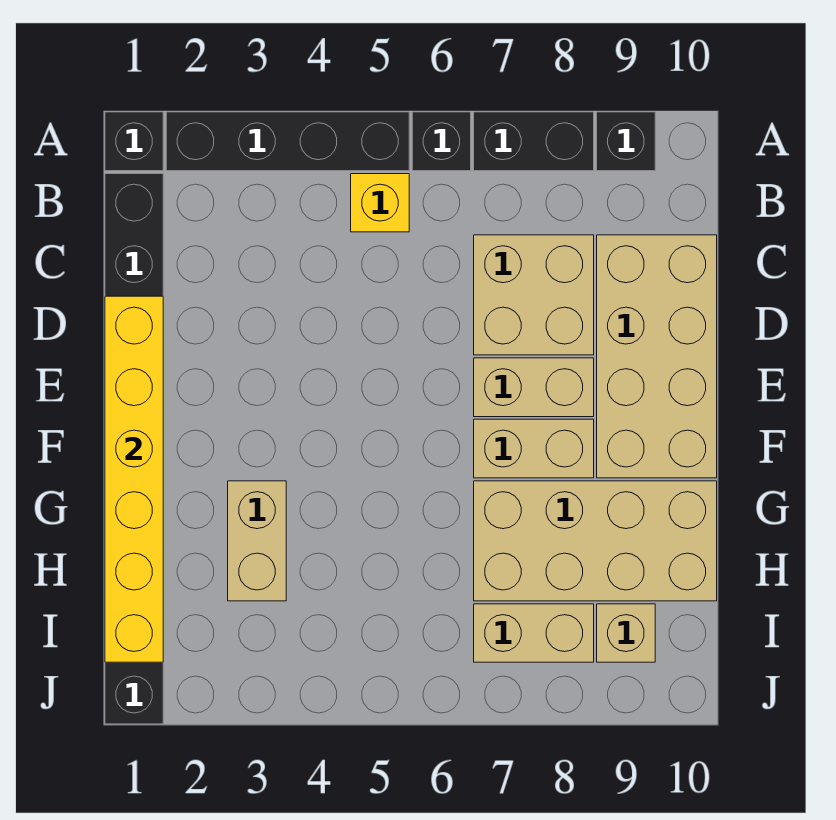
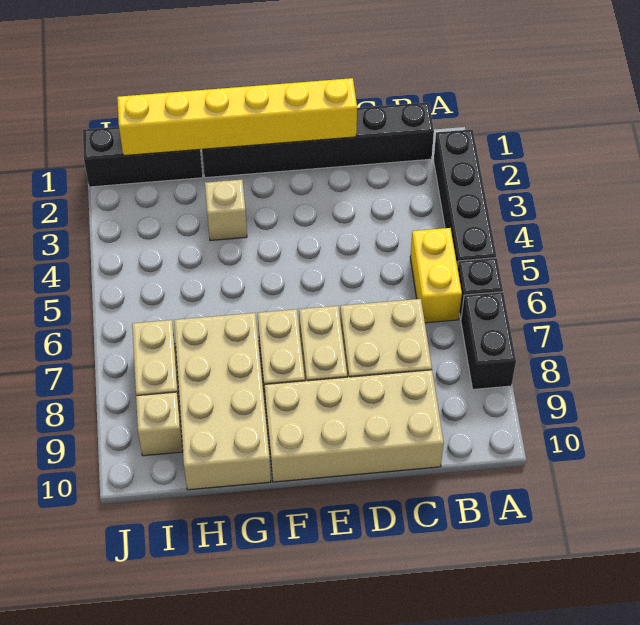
black brick A1 level 1 -> none
black brick A9 level 1 -> none
yellow brick B5 level 1 -> yellow brick B5:B6 level 1
tan brick G3:H3 level 1 -> tan brick G3 level 1

